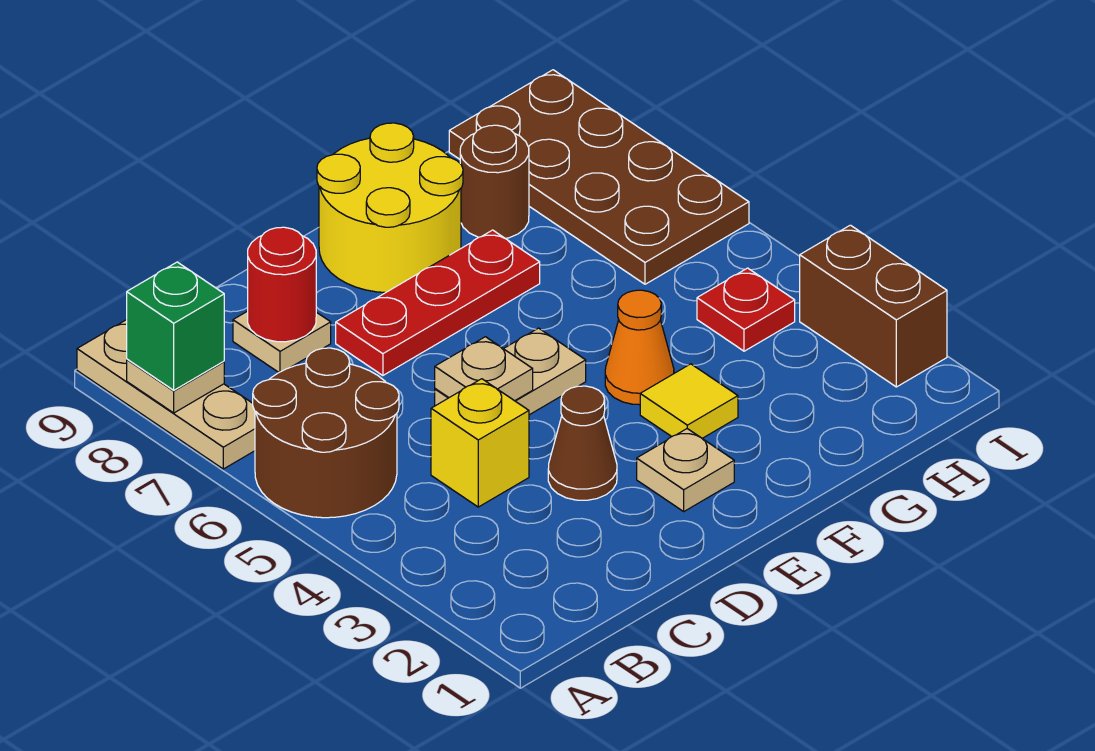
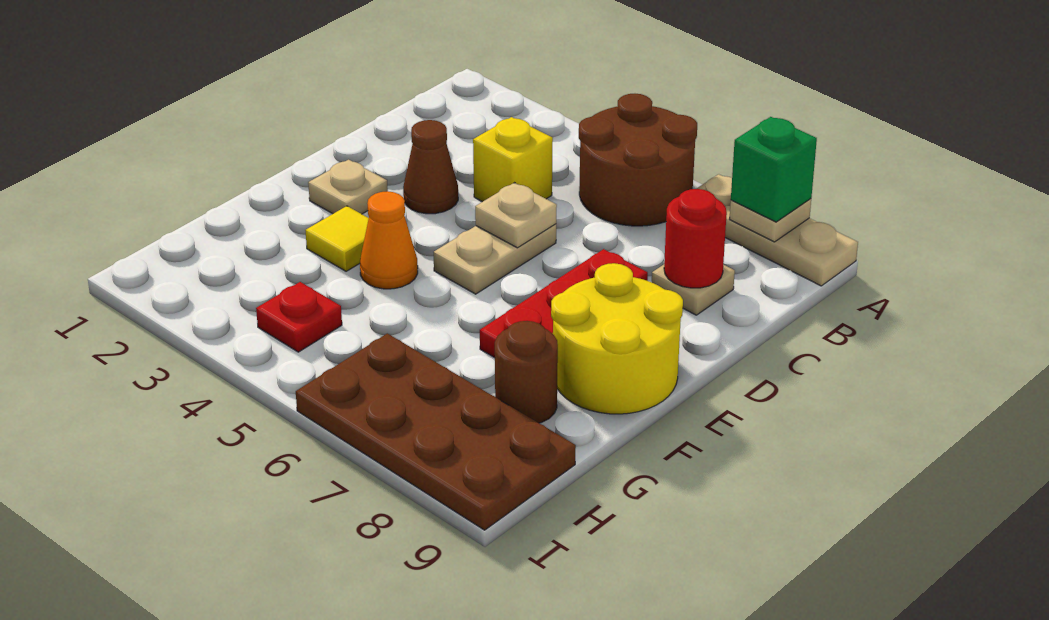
brown brick I2:I3 level 1 -> none

